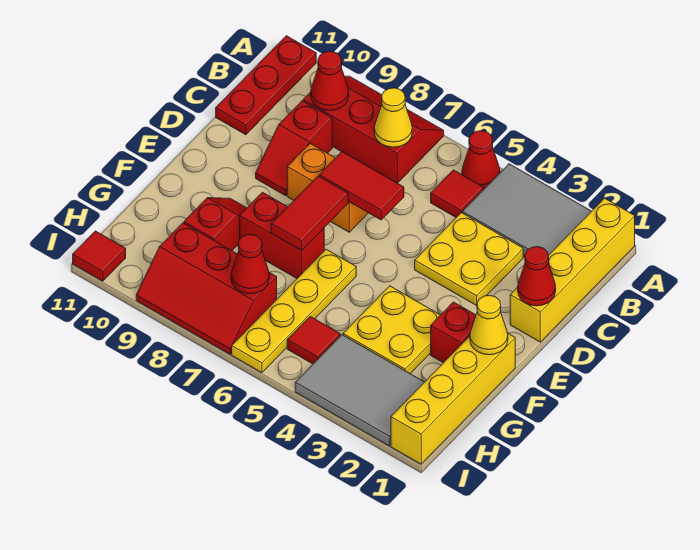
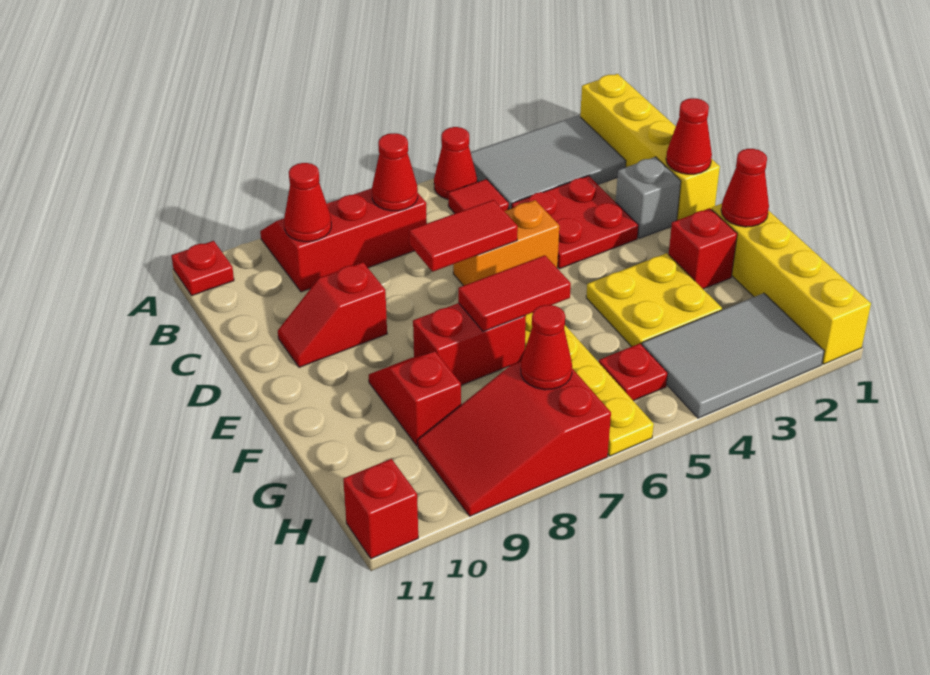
red plate A11:C11 level 1 -> red plate A11 level 1
yellow cone B7 level 2 -> red cone B7 level 2
yellow plate C3:D4 level 1 -> red plate C3:D4 level 1
red slope C9:D9 level 1 top C -> red slope D9:D10 level 1 top 9
none -> grey brick D2 level 1
orange brick D7:D8 level 1 -> orange brick D5:D6 level 1
red tile E7:F7 level 2 -> red tile F6:F7 level 2
yellow cone F1 level 2 -> red cone F1 level 2
red tile H5 level 1 -> red plate H5 level 1
red slope H7:I9 level 1 top H -> red slope H7:I9 level 1 top 7
red tile I11 level 1 -> red brick I11 level 1

